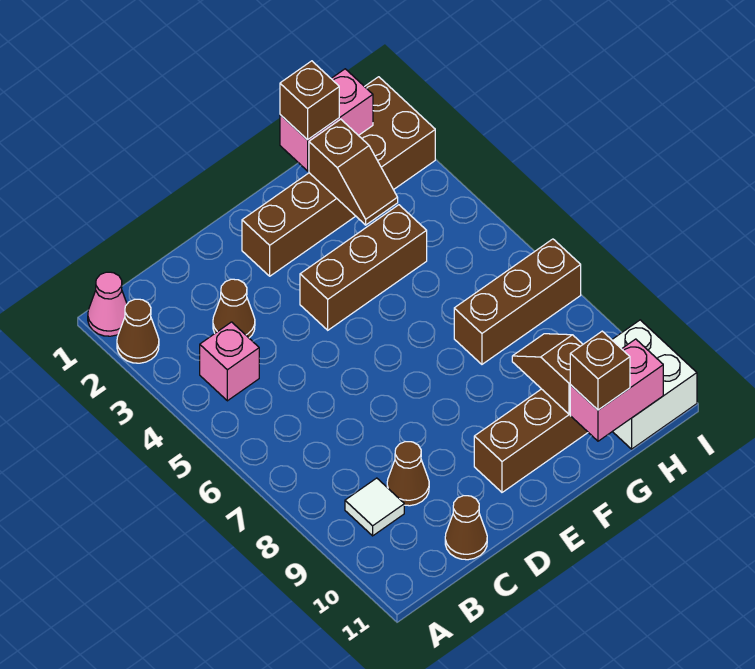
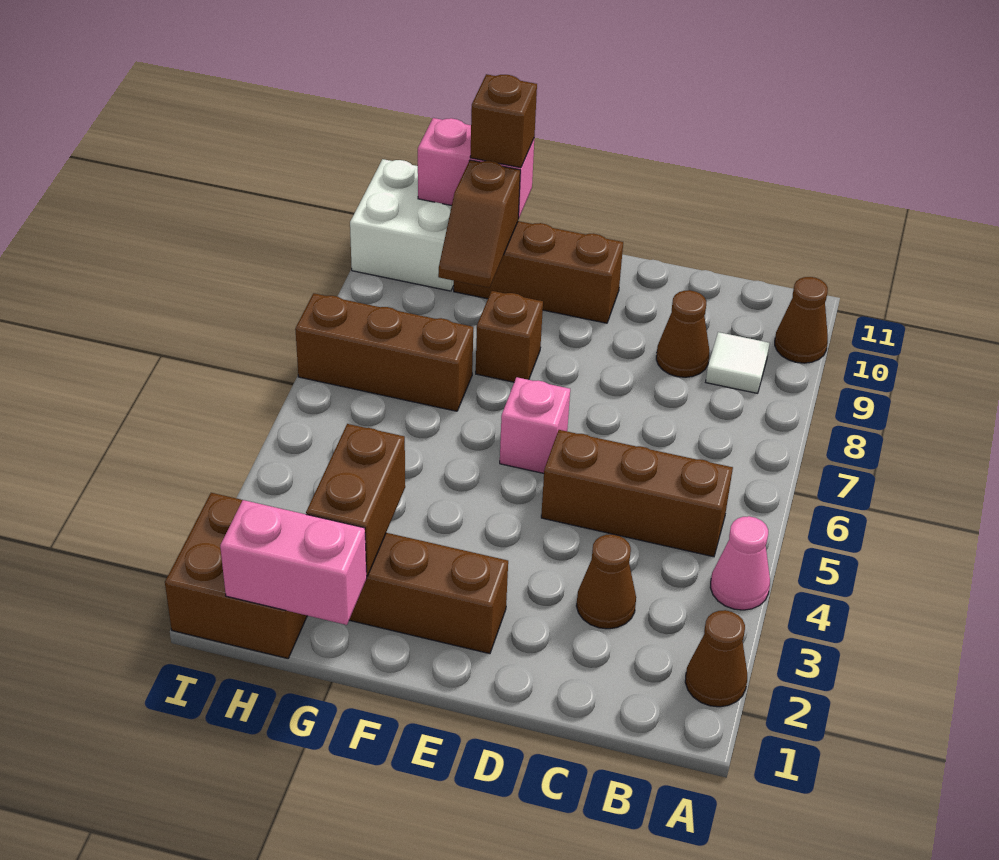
pink cone A1 level 1 -> pink cone A4 level 1
pink brick B4 level 1 -> pink brick E6 level 1
brown cone C11 level 1 -> brown cone A10 level 1
brown brick E4:G4 level 1 -> brown brick B5:D5 level 1
brown brick G1 level 3 -> brown brick F8 level 1
brown slope G2:G3 level 2 top 2 -> brown brick G2:G3 level 2

